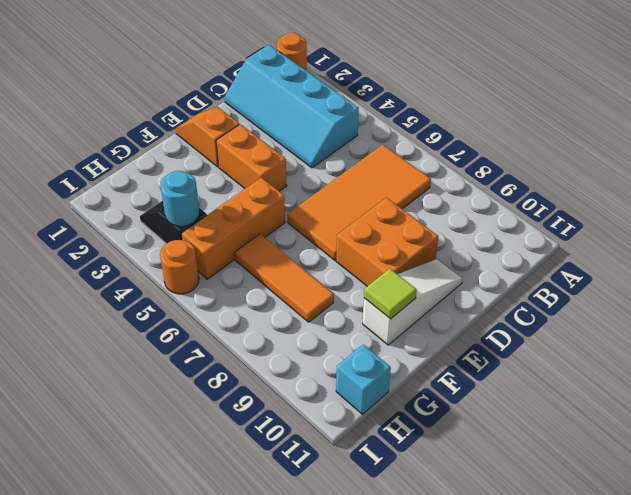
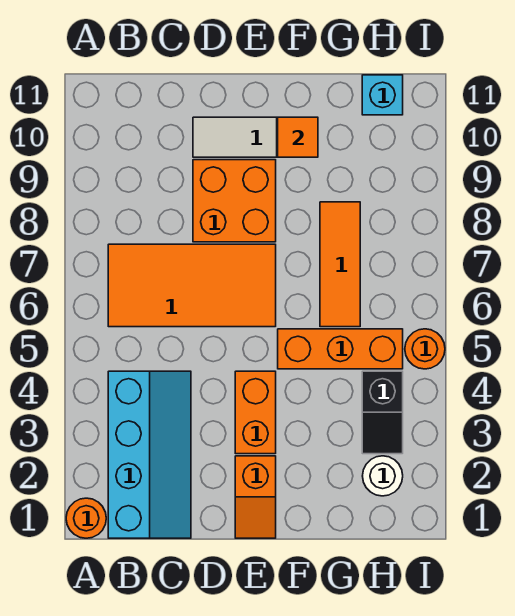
lime tile F10 level 2 -> orange tile F10 level 2
none -> white round brick H2 level 1
cyan round brick H4 level 2 -> none

